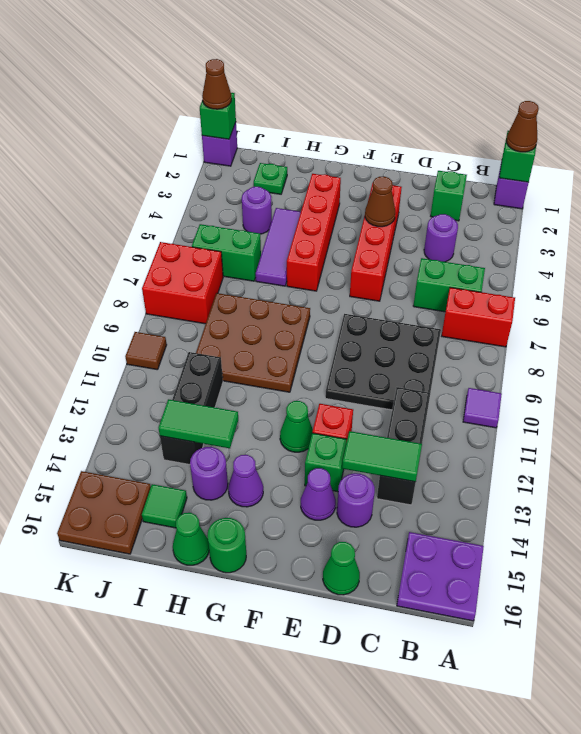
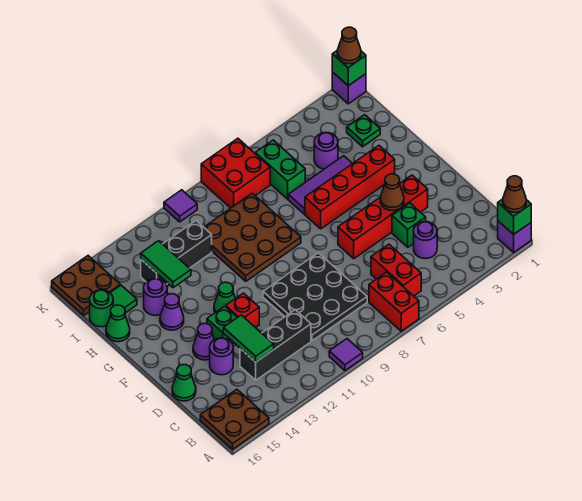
purple plate A15:B16 level 1 -> brown plate A15:B16 level 1
green brick B6:C6 level 1 -> red brick B6:C6 level 1
green brick C2 level 1 -> green brick D4 level 1
green round brick G16 level 1 -> green round brick I16 level 1
brown tile K10 level 1 -> purple tile K10 level 1

